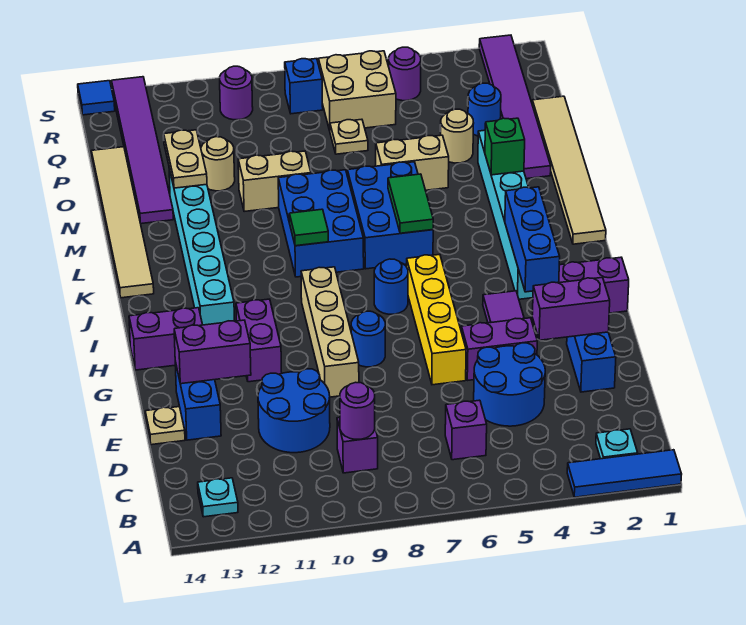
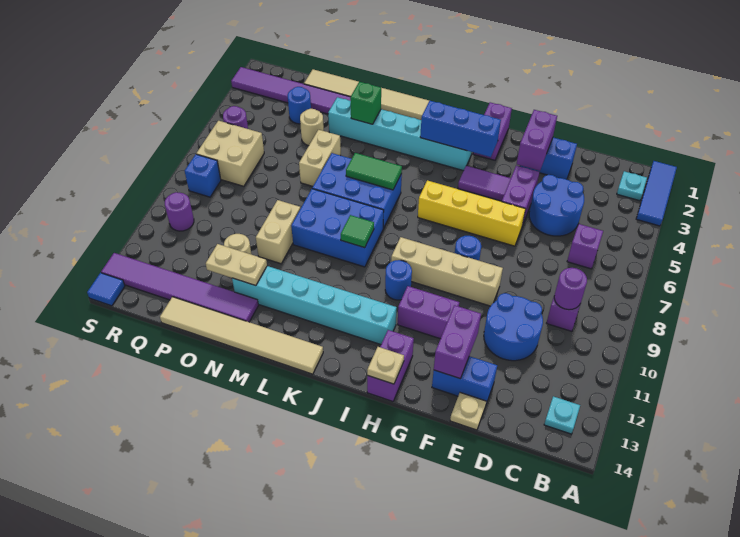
blue round brick I7 level 1 -> blue round brick I10 level 1
tan plate P7 level 1 -> tan plate H14 level 2

